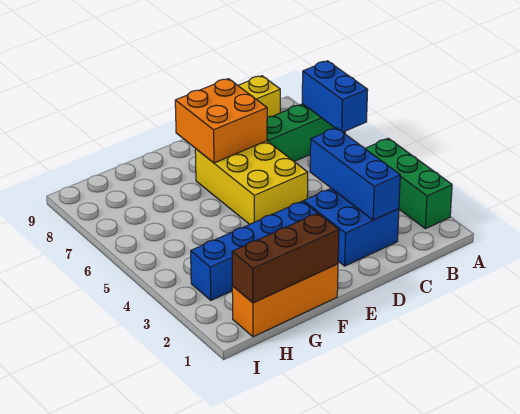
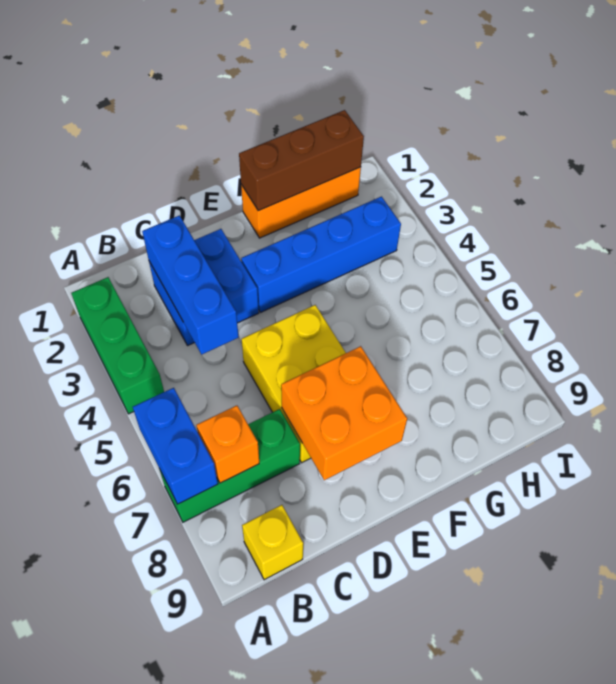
none -> orange brick B7 level 2

